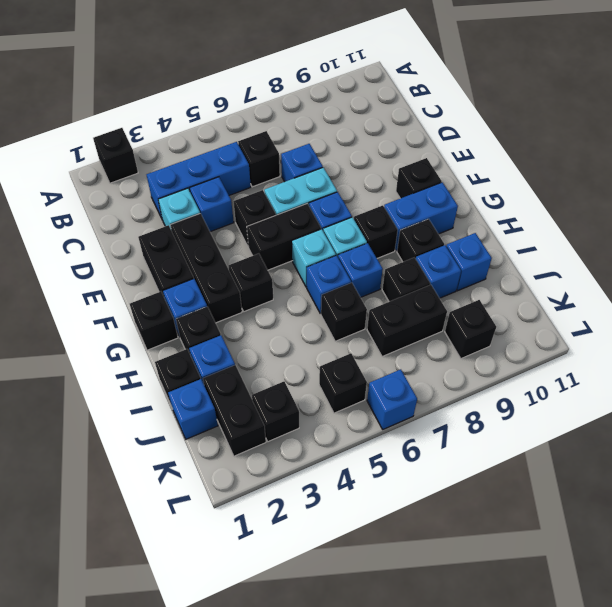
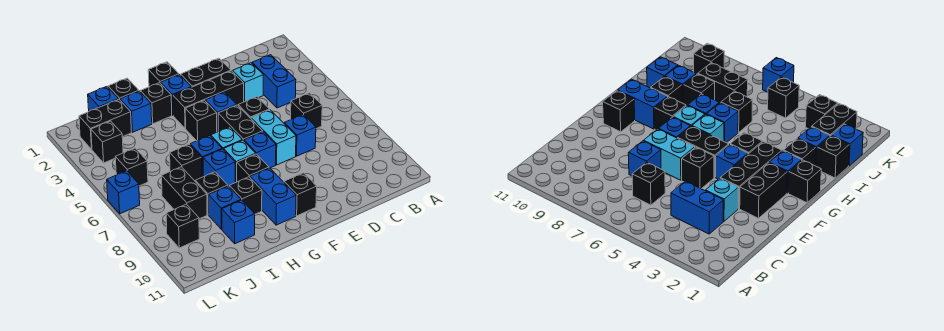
black brick A2 level 1 -> none
blue brick C3:C5 level 1 -> blue brick C3:C4 level 1
blue brick D4 level 1 -> blue brick F4 level 1

